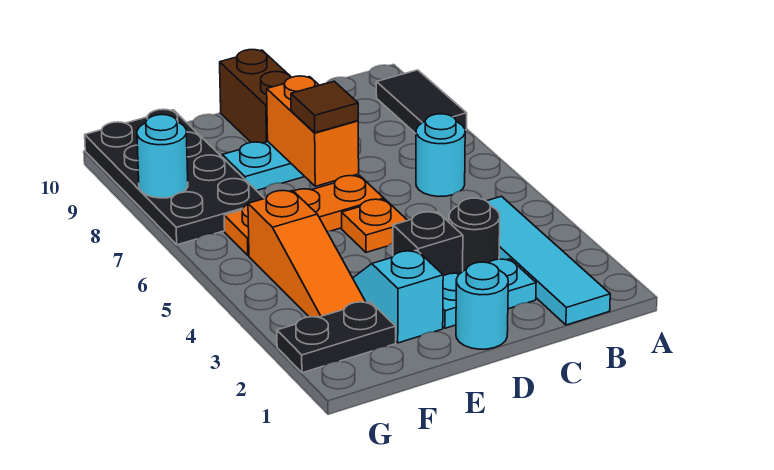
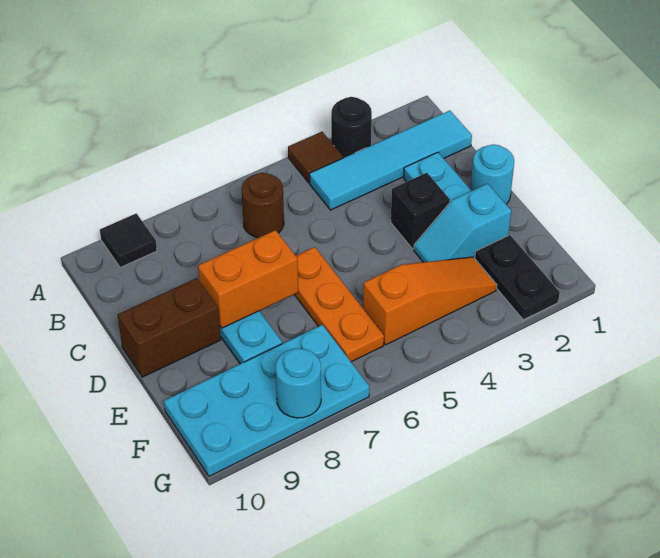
black tile A8:A9 level 1 -> black tile A9 level 1
cyan round brick B6 level 1 -> brown round brick B6 level 1
black round brick C3 level 1 -> black round brick A3 level 1
orange plate D5 level 1 -> none
brown tile D7 level 3 -> brown tile A4 level 1
black plate F7:G10 level 1 -> cyan plate F7:G10 level 1

